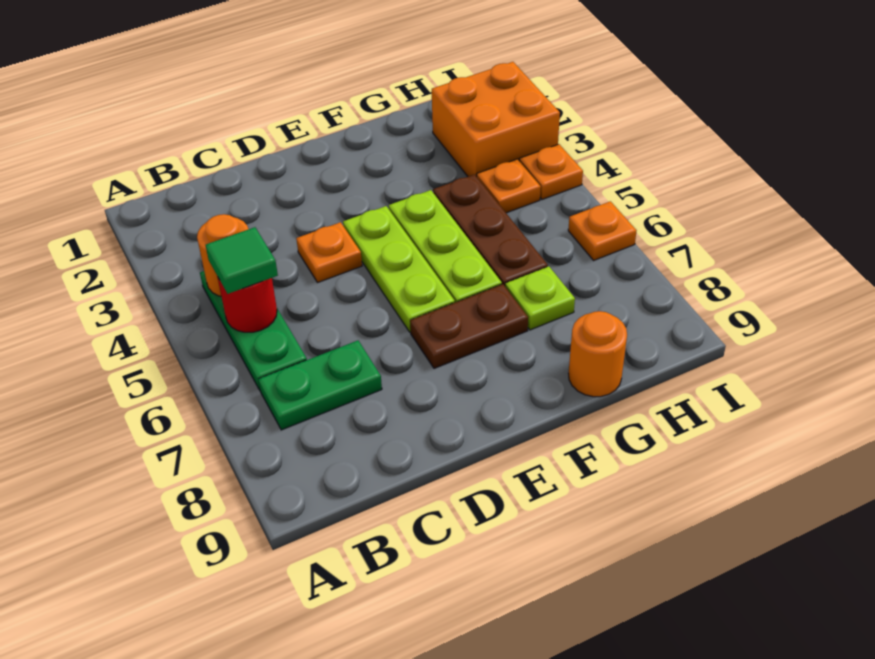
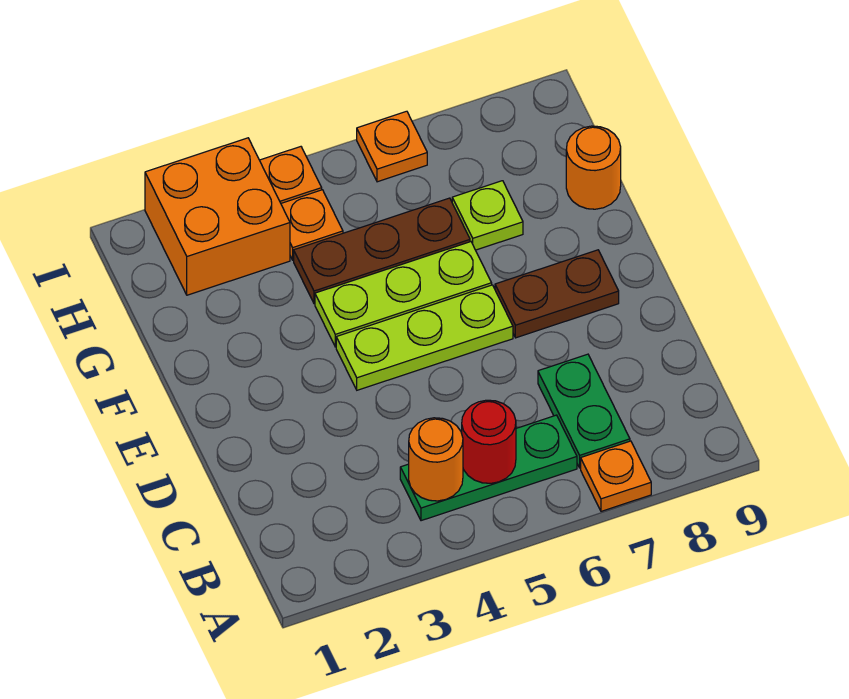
green tile B5 level 3 -> none
orange plate D4 level 1 -> orange plate A7 level 1
brown plate E7:F7 level 1 -> brown plate E7:E8 level 1

